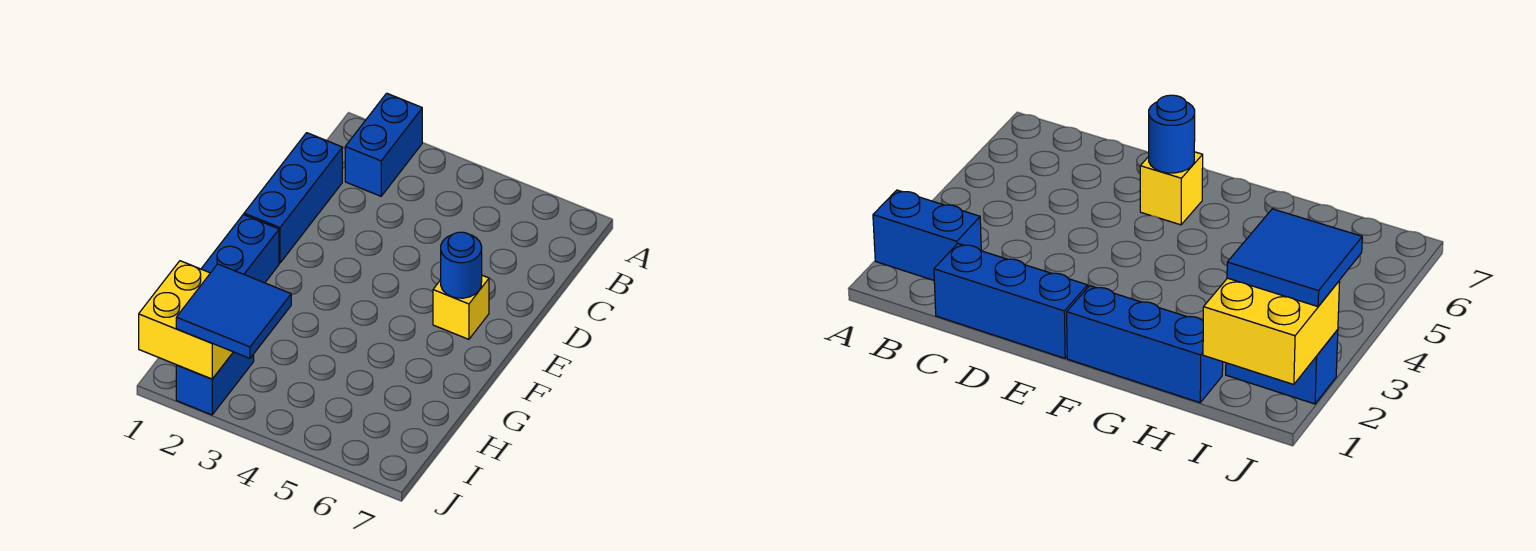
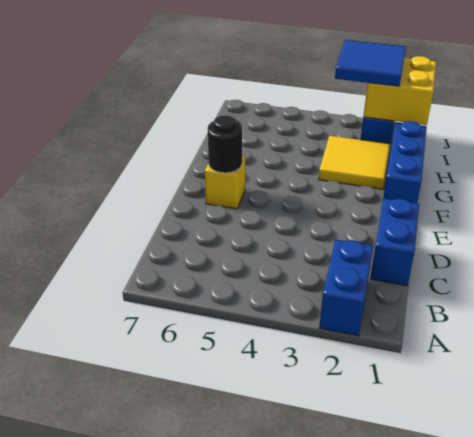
blue brick C1:E1 level 1 -> blue brick C1:D1 level 1
blue round brick E6 level 2 -> black round brick E6 level 2
none -> yellow tile G2:H3 level 1

